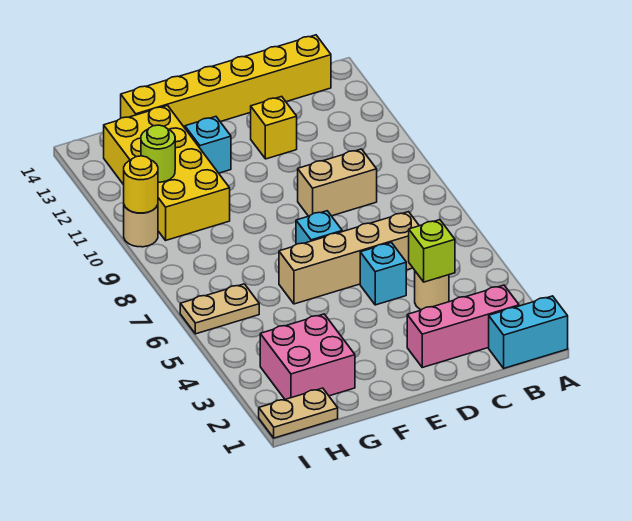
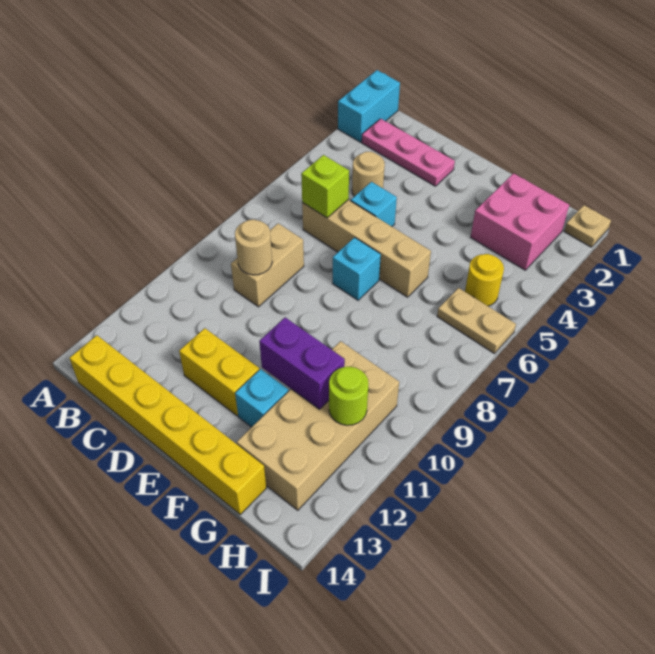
cyan brick A1:B1 level 1 -> cyan brick A1:A2 level 1
pink brick B2:D2 level 1 -> pink plate B2:D2 level 1
lime brick C4 level 2 -> lime brick C6 level 2
tan brick C9:D9 level 1 -> tan brick C8:C9 level 1
yellow brick D12 level 1 -> yellow brick D12:E12 level 1
none -> purple brick F11:G11 level 2
yellow brick G10:H13 level 1 -> tan brick G10:H13 level 1
tan plate H1:I1 level 1 -> tan plate I1 level 1
tan round brick I10 level 1 -> tan round brick C9 level 2
yellow round brick I10 level 2 -> yellow round brick H5 level 1

